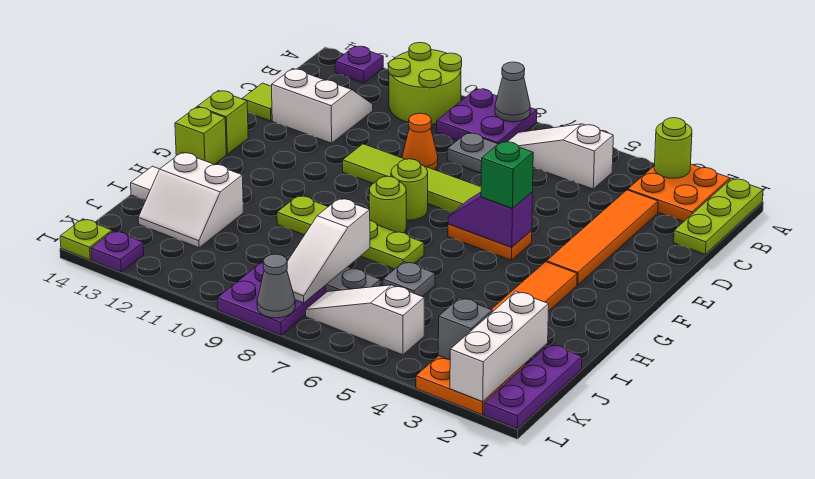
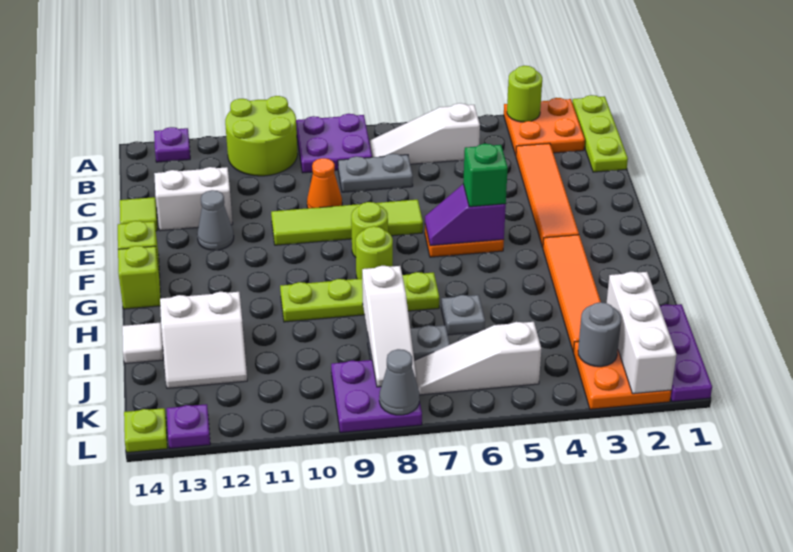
grey cone A8 level 2 -> grey cone E12 level 1
grey brick K3 level 2 -> grey round brick K3 level 2

